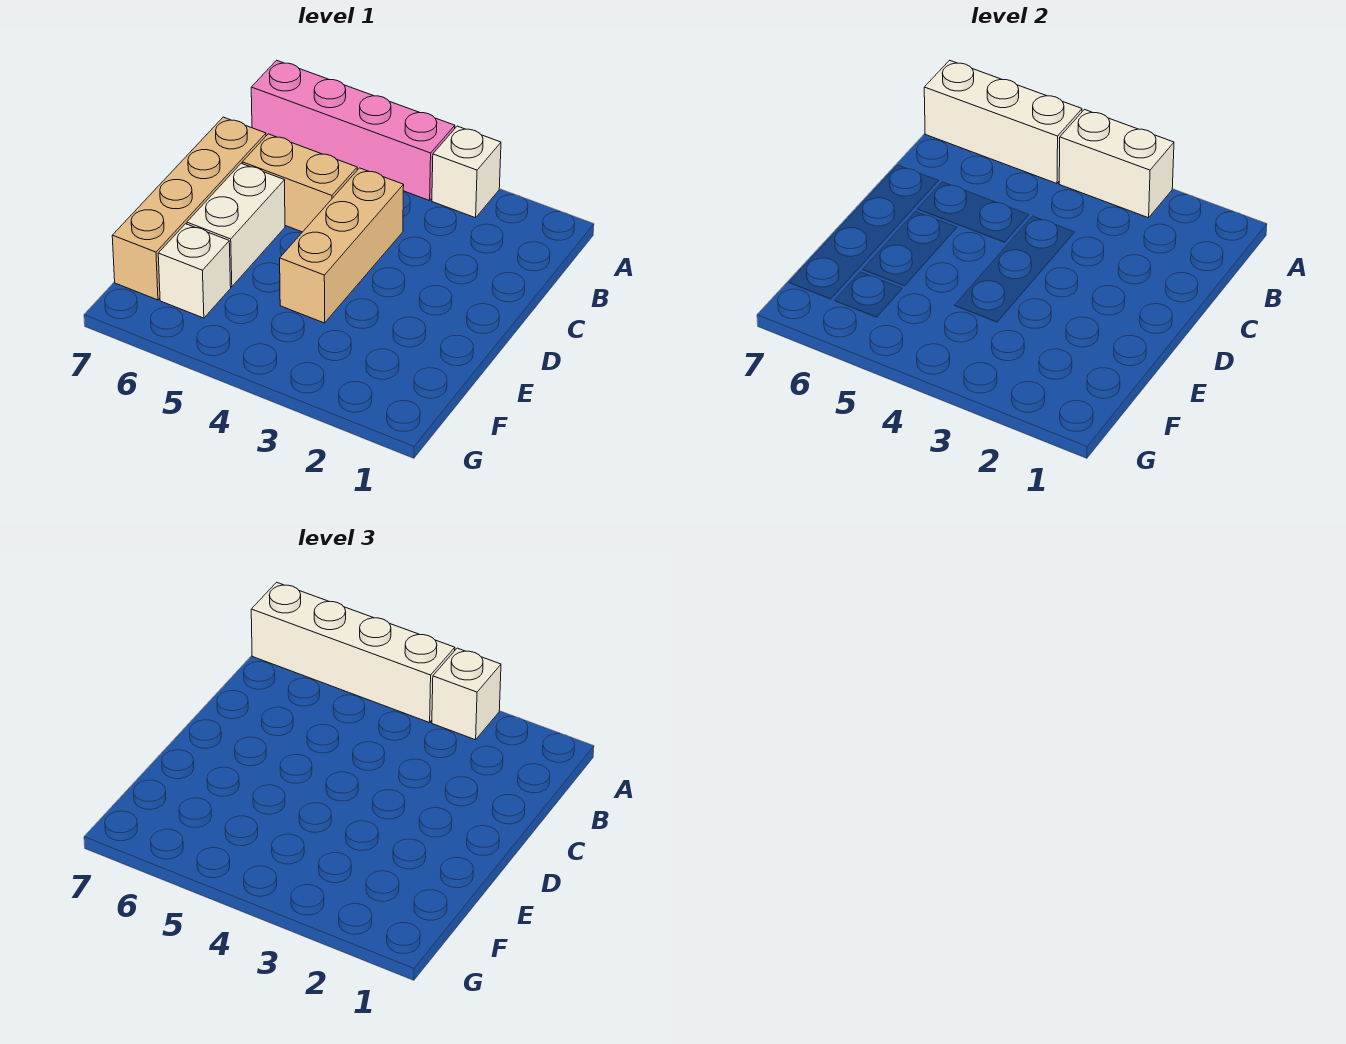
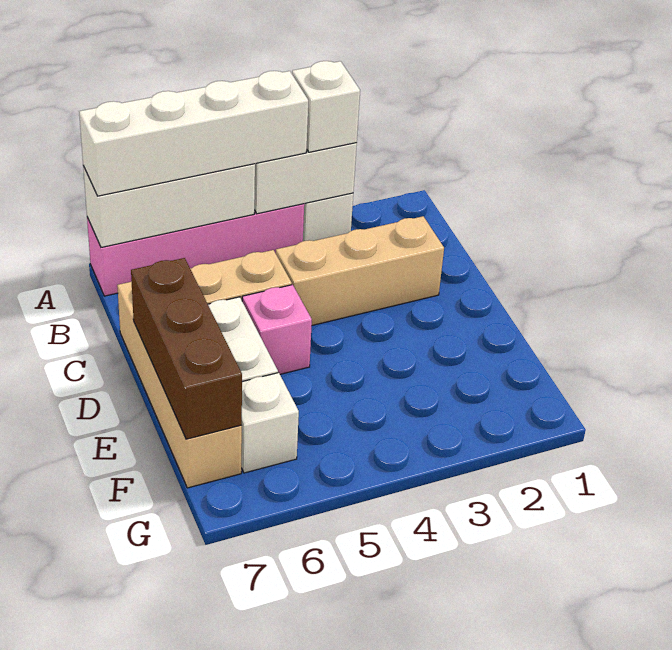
tan brick C4:E4 level 1 -> tan brick C2:C4 level 1
none -> pink brick D5 level 1
none -> brown brick D7:F7 level 2

